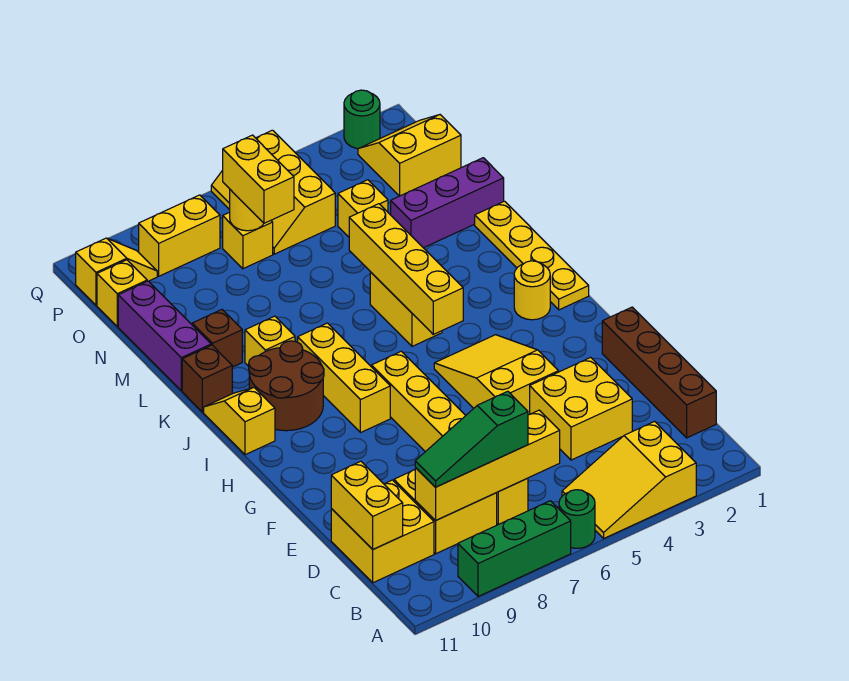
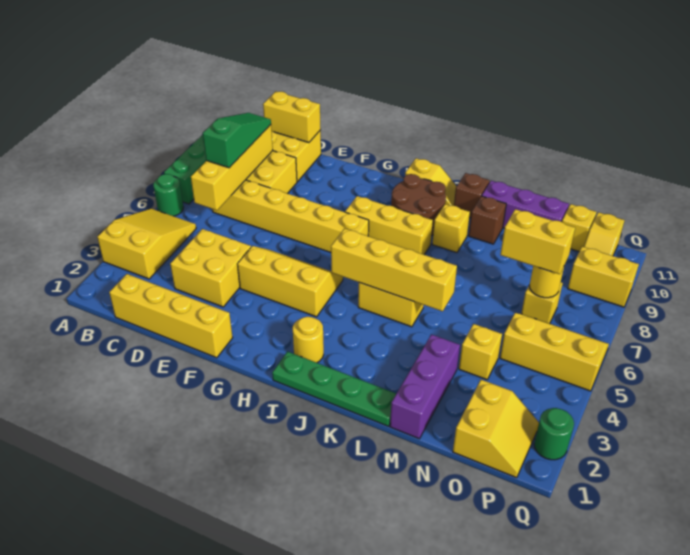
brown brick C1:F1 level 1 -> yellow brick C1:F1 level 1
yellow slope F4:H5 level 1 top F -> yellow slope F4:H5 level 1 top 4
yellow plate I1:L1 level 1 -> green plate I1:L1 level 1
yellow brick P8:P9 level 1 -> yellow brick P9:Q9 level 1

